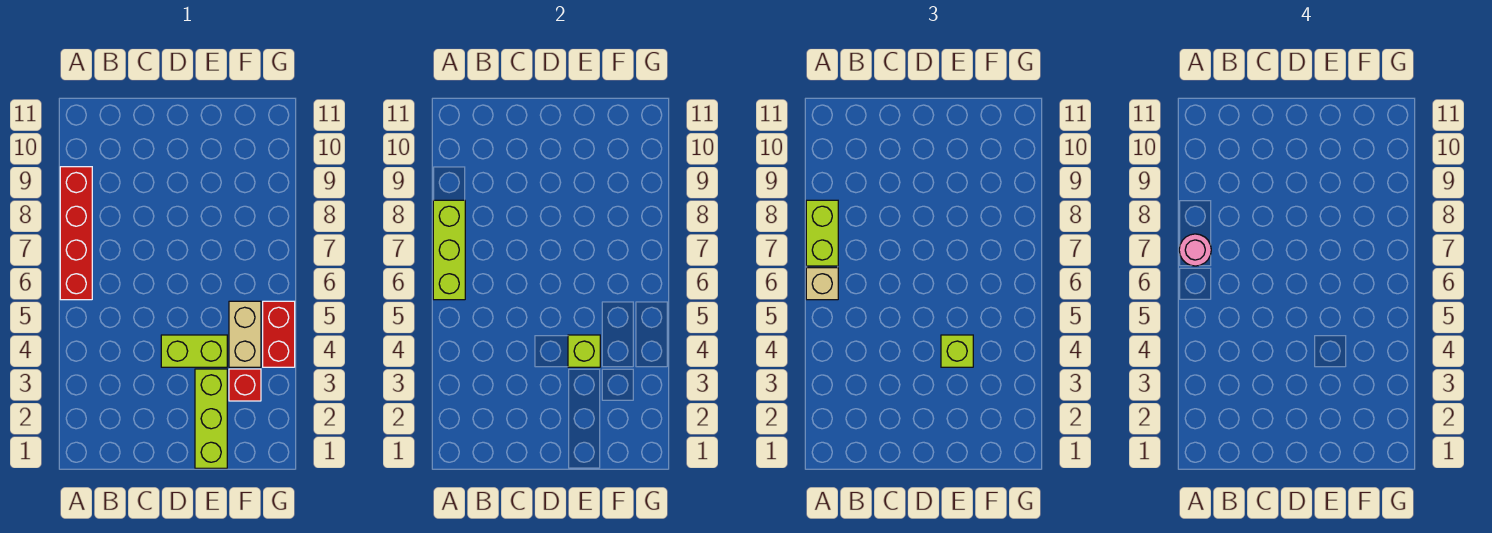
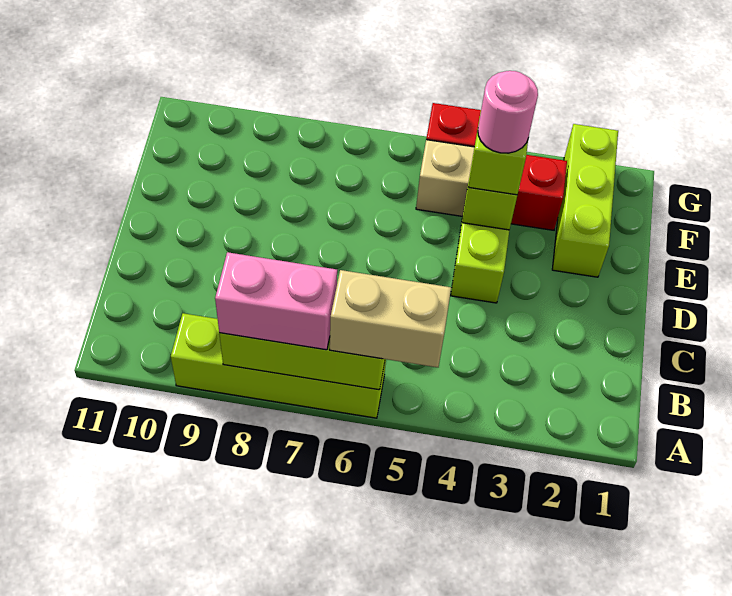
red brick A6:A9 level 1 -> lime brick A6:A9 level 1
tan brick A6 level 3 -> tan brick A5:A6 level 3
lime brick A7:A8 level 3 -> pink brick A7:A8 level 3
pink round brick A7 level 4 -> pink round brick E4 level 4
lime brick E1:E3 level 1 -> lime brick E2:G2 level 1

